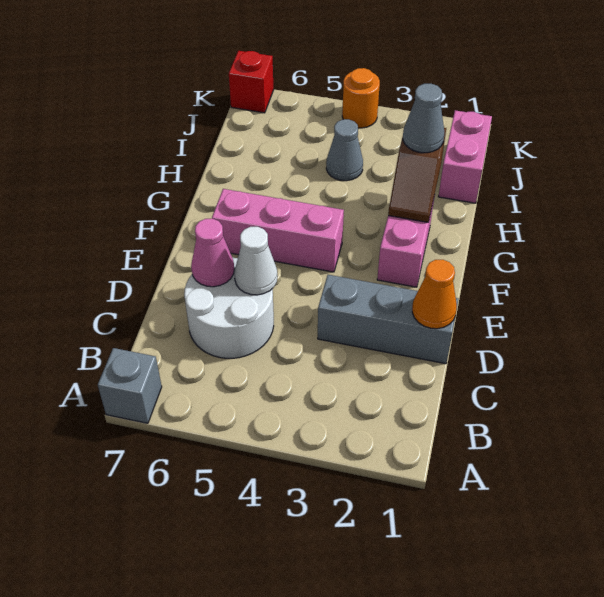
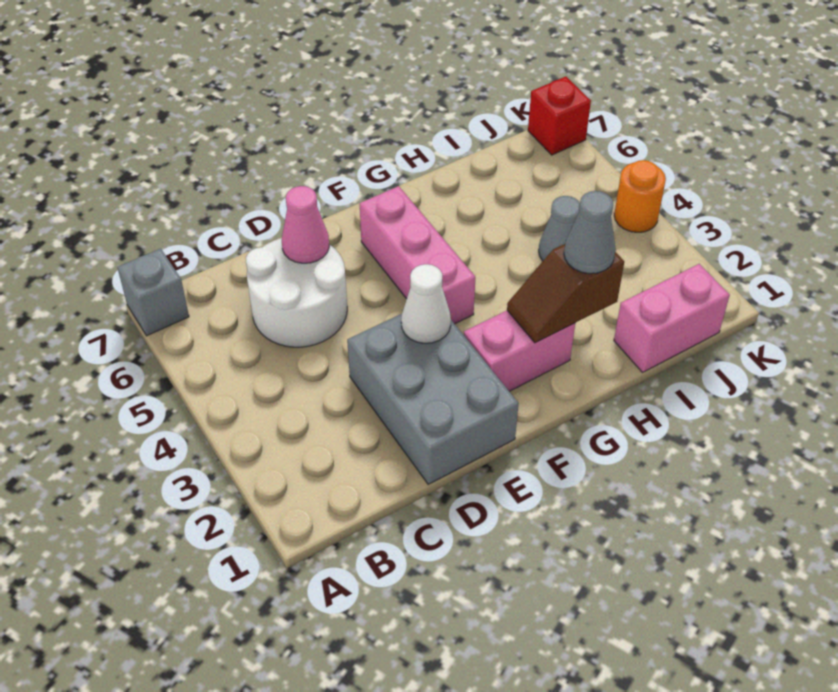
grey brick D1:D3 level 1 -> grey brick D1:E3 level 1
orange cone D1 level 2 -> none
white cone D5 level 2 -> white cone E3 level 2

